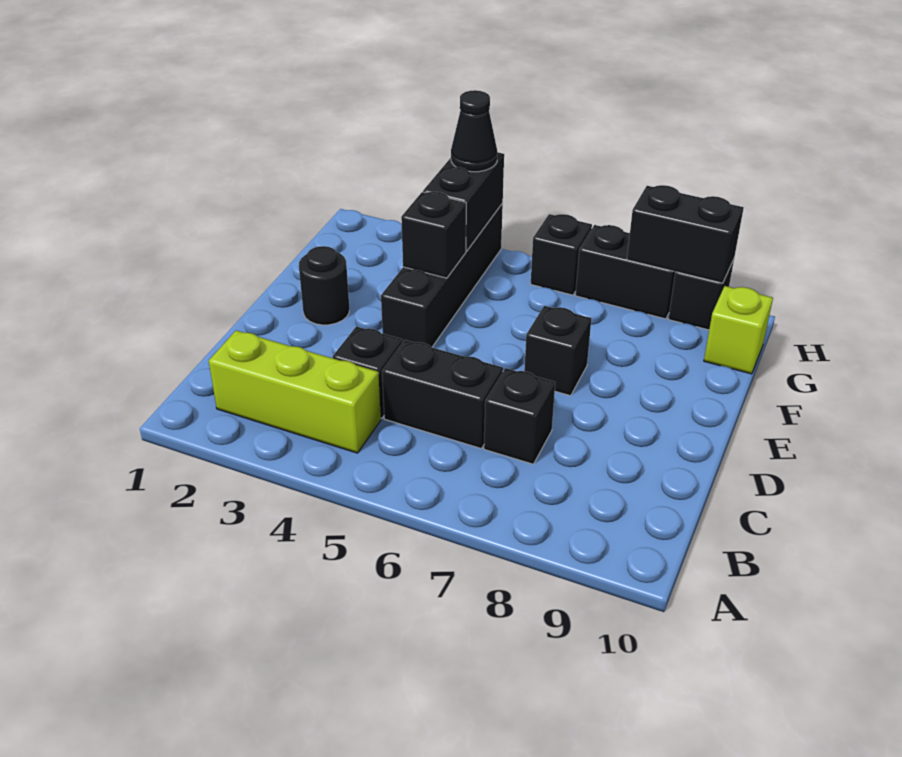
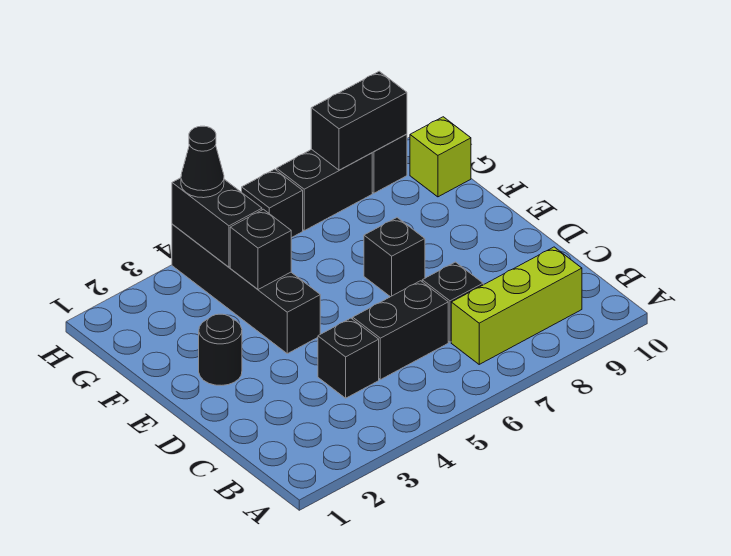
lime brick B2:B4 level 1 -> lime brick B7:B9 level 1

